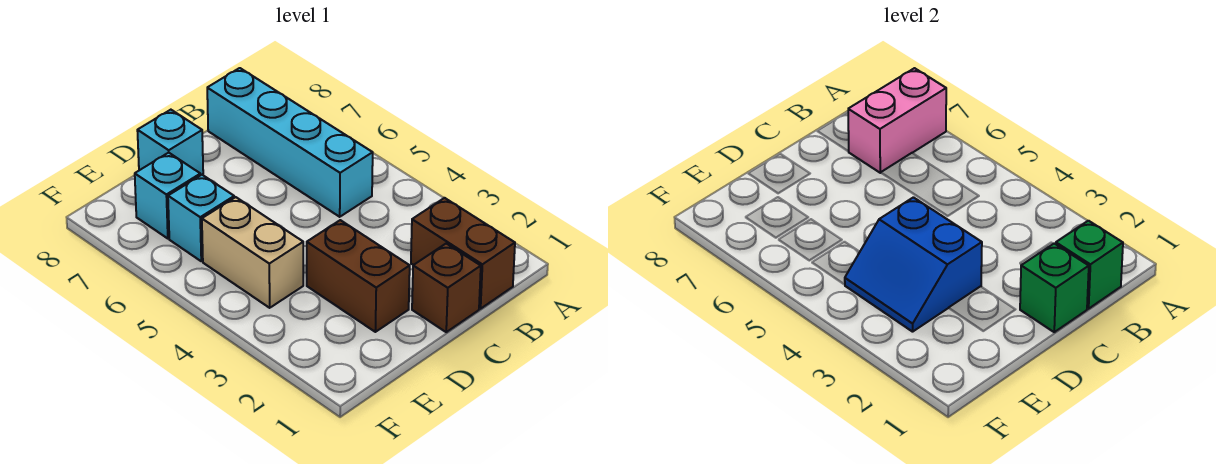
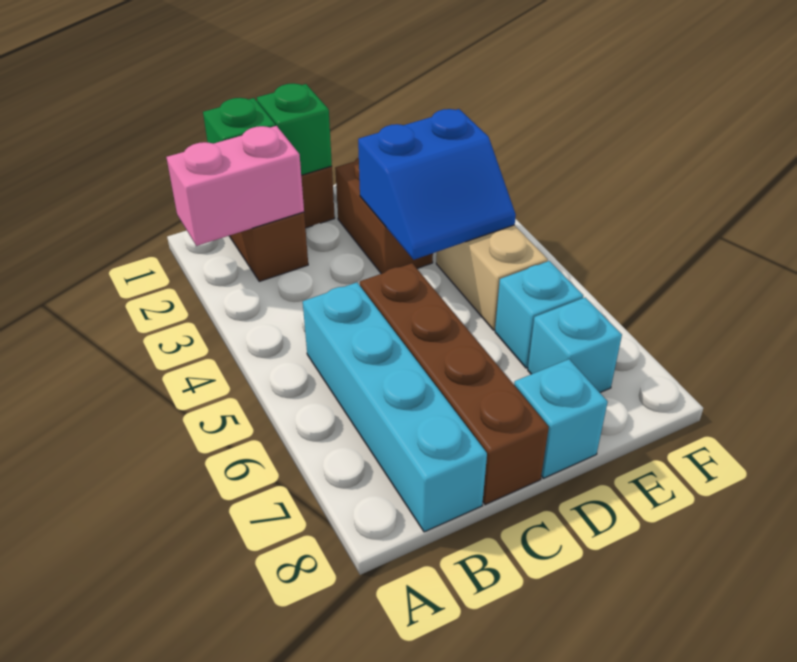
pink brick A7:B7 level 2 -> pink brick A2:B2 level 2
none -> brown brick C5:C8 level 1
blue slope D3:E4 level 2 top D -> blue slope D3:E4 level 2 top 3

